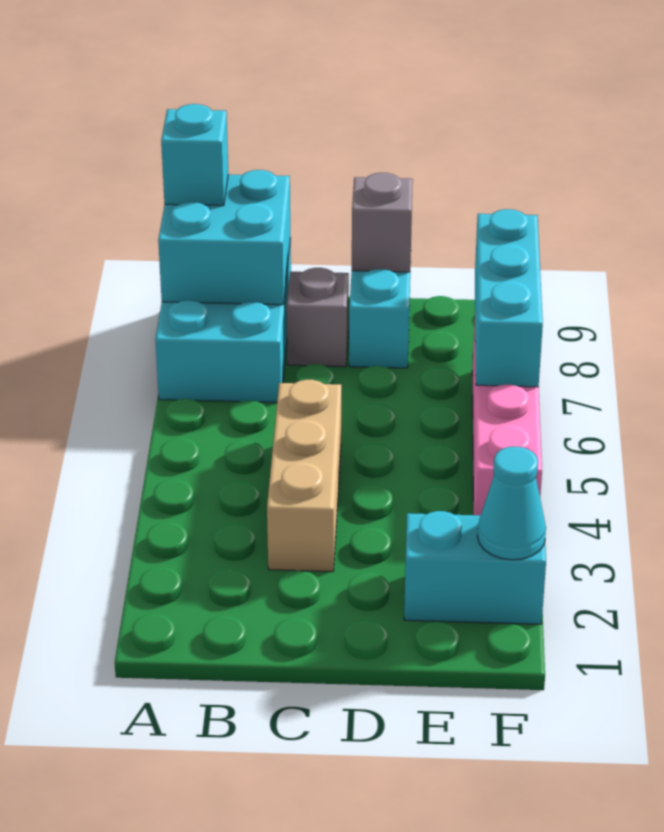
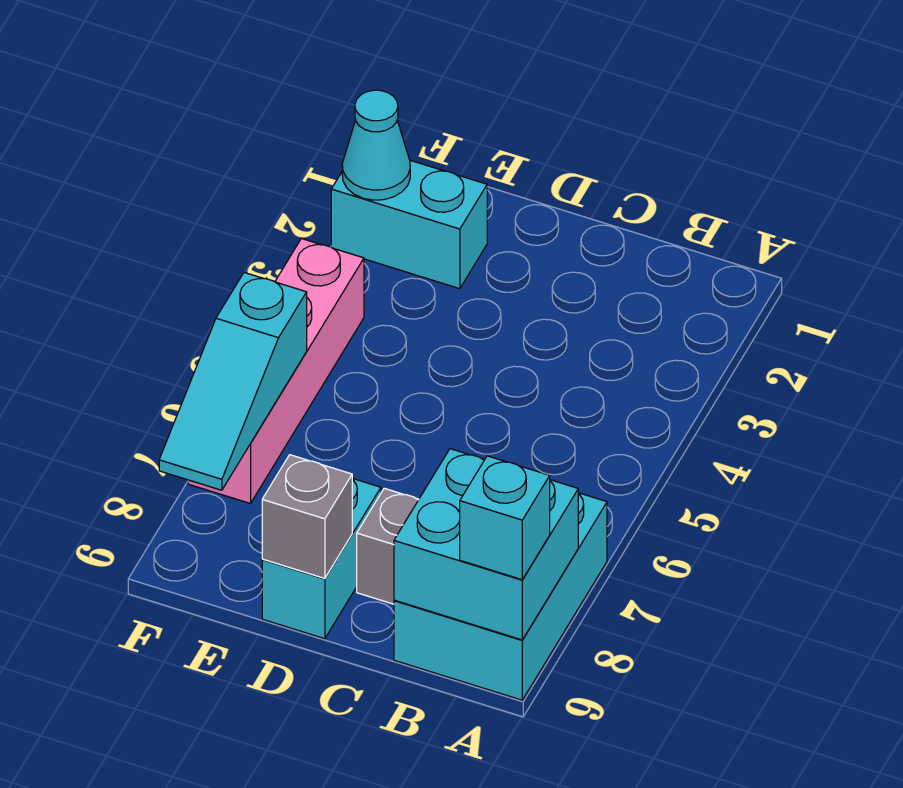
tan brick C3:C5 level 1 -> none
cyan brick F6:F8 level 2 -> cyan slope F6:F8 level 2 top 6

